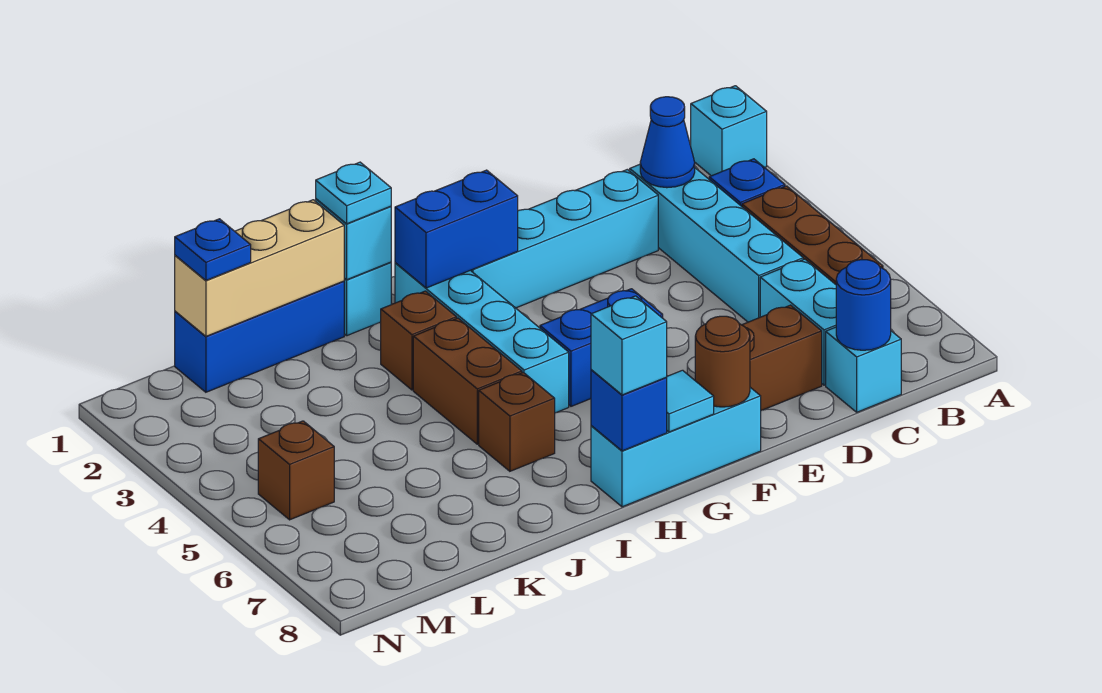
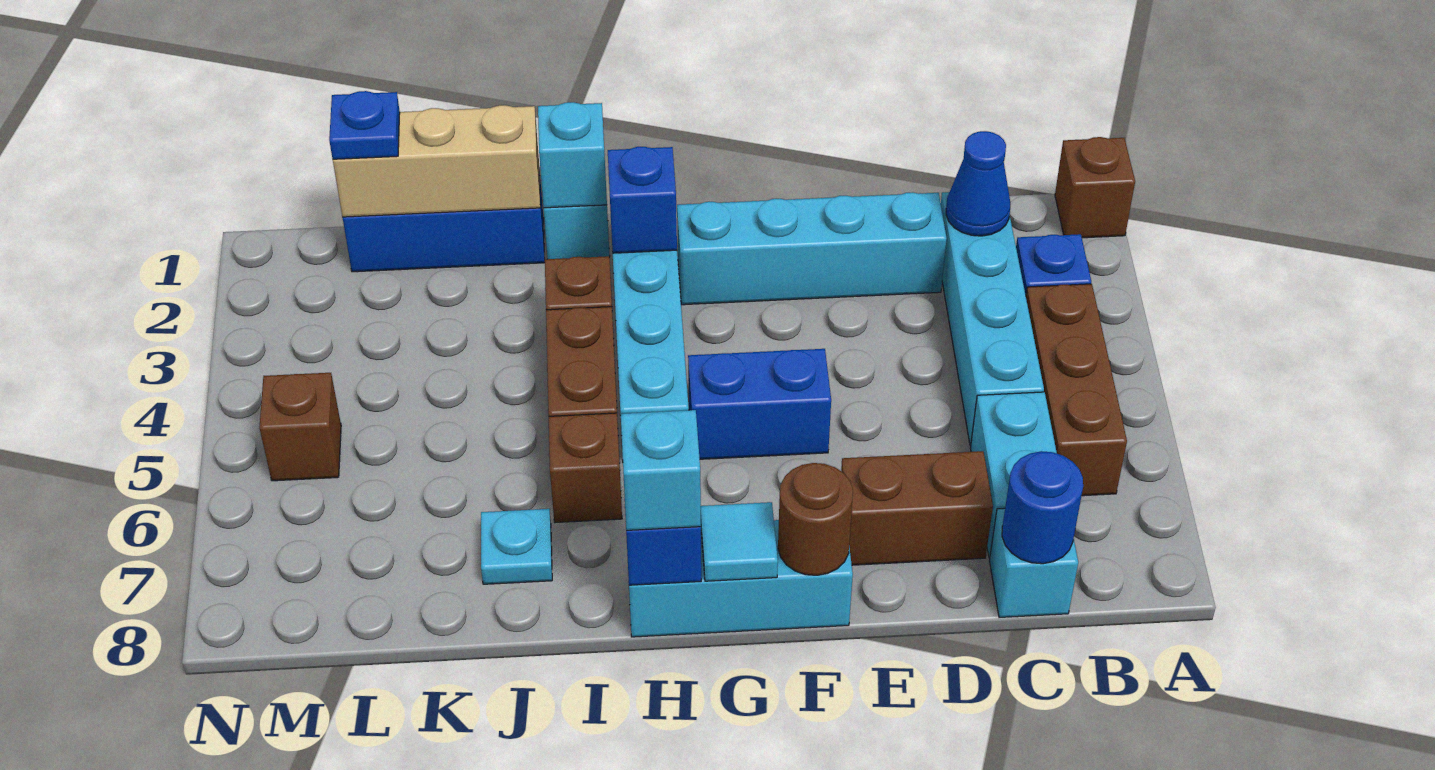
cyan brick A1 level 1 -> brown brick A1 level 1
blue brick G2:H2 level 2 -> blue brick H2 level 2
cyan plate I1 level 3 -> cyan plate J7 level 1

